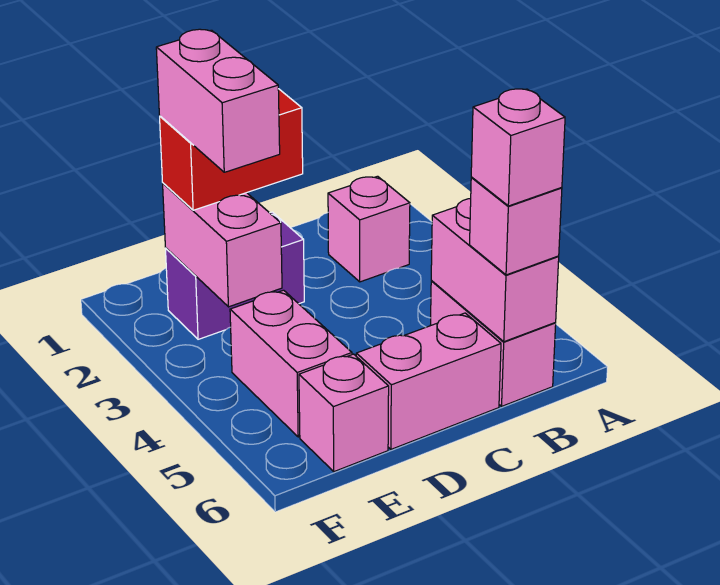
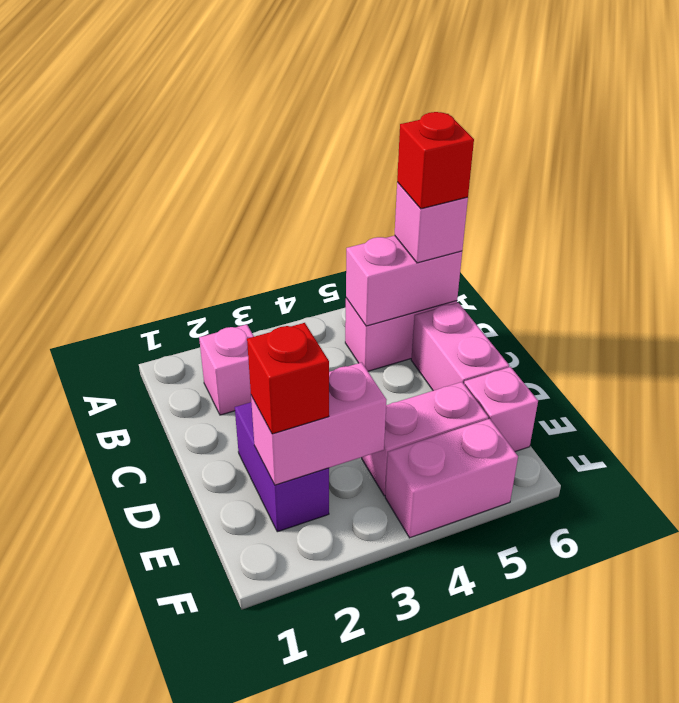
pink brick B6 level 4 -> red brick B6 level 4
red brick D2:E2 level 3 -> red brick E2 level 3
pink brick E2:E3 level 4 -> pink brick F4:F5 level 1

